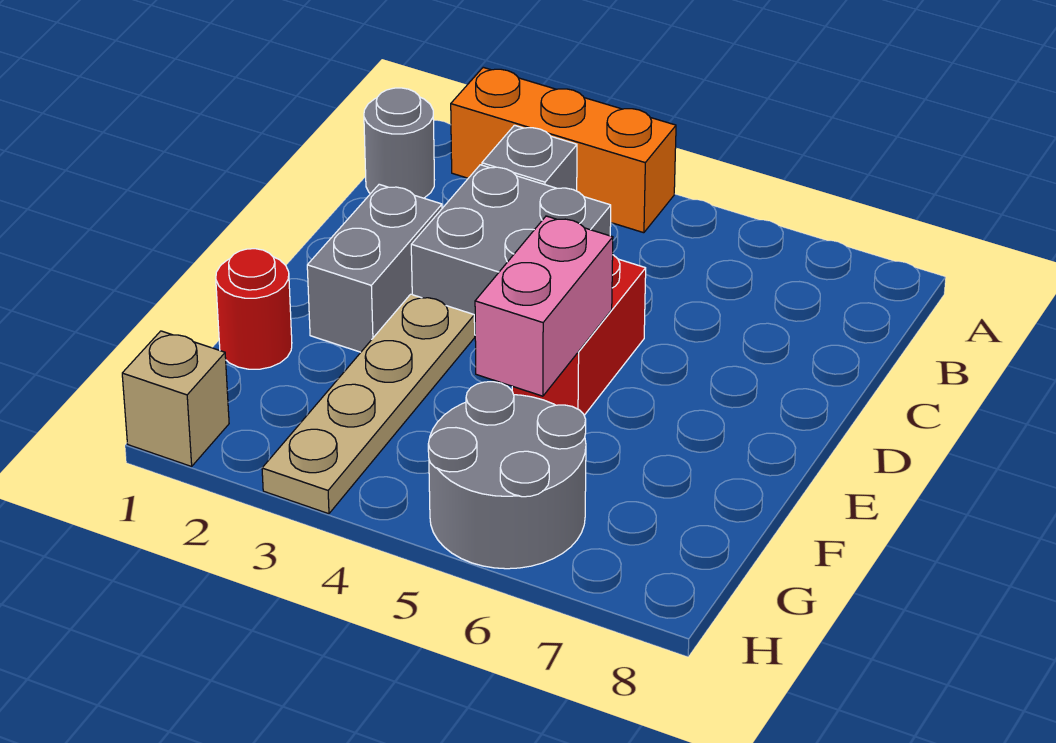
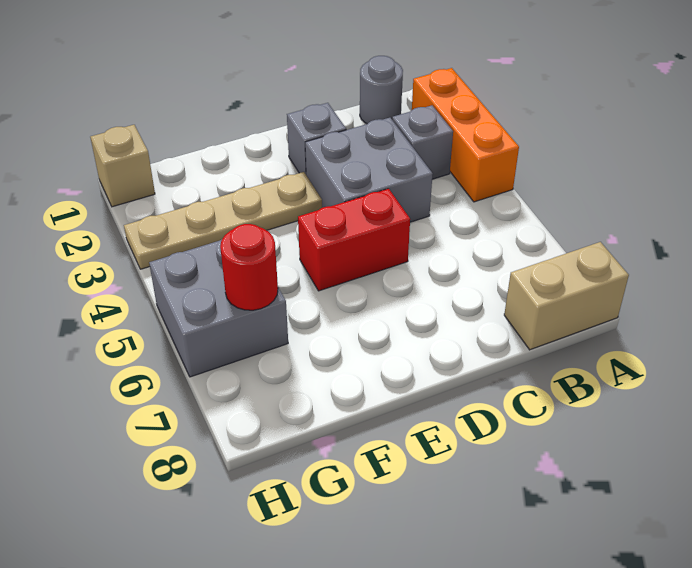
none -> tan brick A8:B8 level 1
grey brick D2:E2 level 1 -> grey brick D2 level 1
pink brick E5:F5 level 2 -> none
red round brick F1 level 1 -> red round brick G6 level 2
grey round brick G5:H6 level 1 -> grey brick G5:H6 level 1

